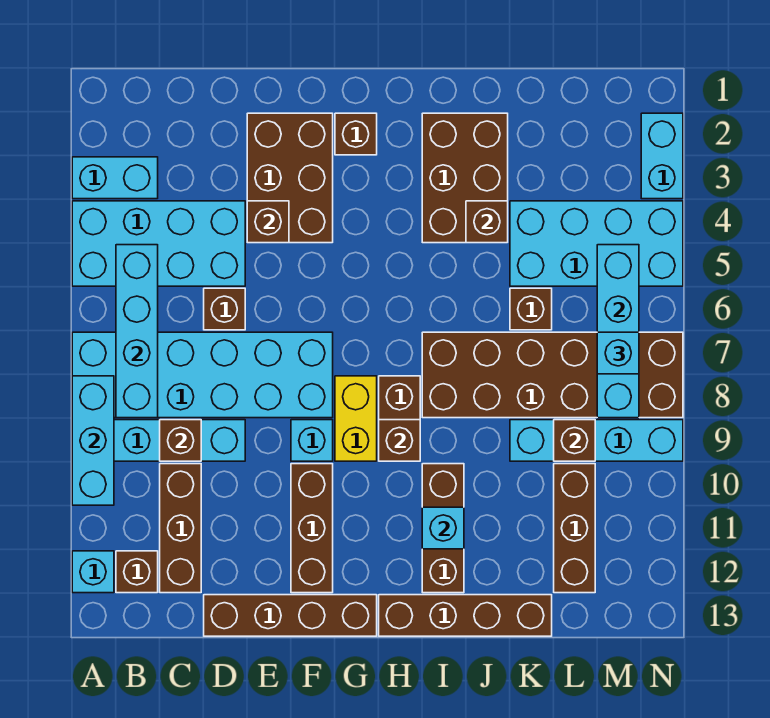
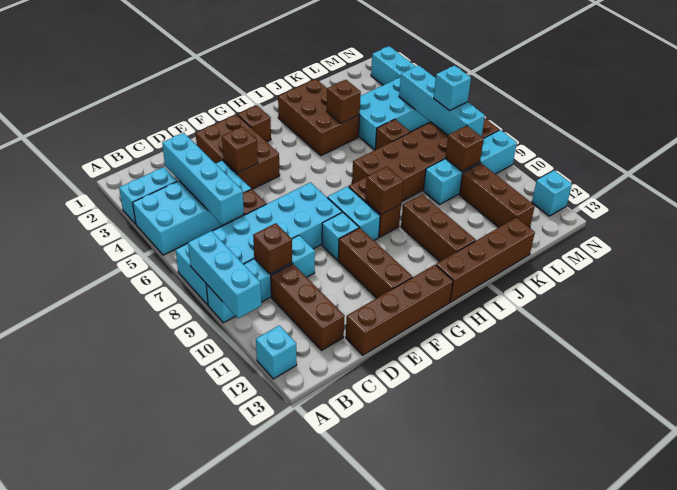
cyan brick B5:B8 level 2 -> cyan brick C3:C6 level 2
brown brick B12 level 1 -> none
yellow brick G8:G9 level 1 -> cyan brick G8:G9 level 1
cyan brick I11 level 2 -> cyan brick N12 level 1

